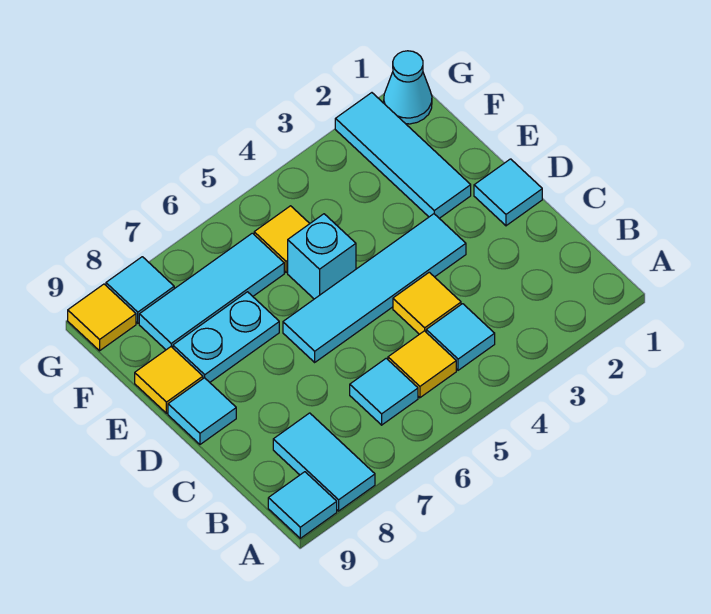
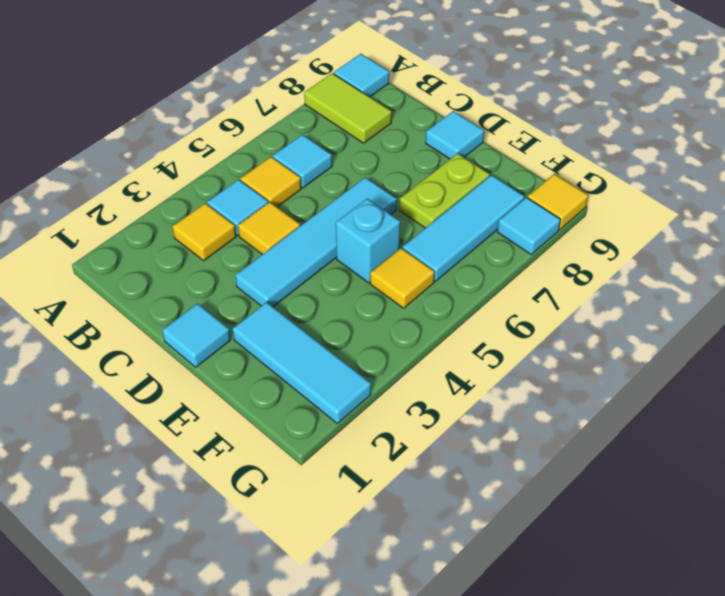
cyan tile A8:B8 level 1 -> lime tile A8:B8 level 1
cyan plate E7:E8 level 1 -> lime plate E7:E8 level 1
yellow tile E9 level 1 -> yellow tile B3 level 1
cyan cone G1 level 1 -> none

